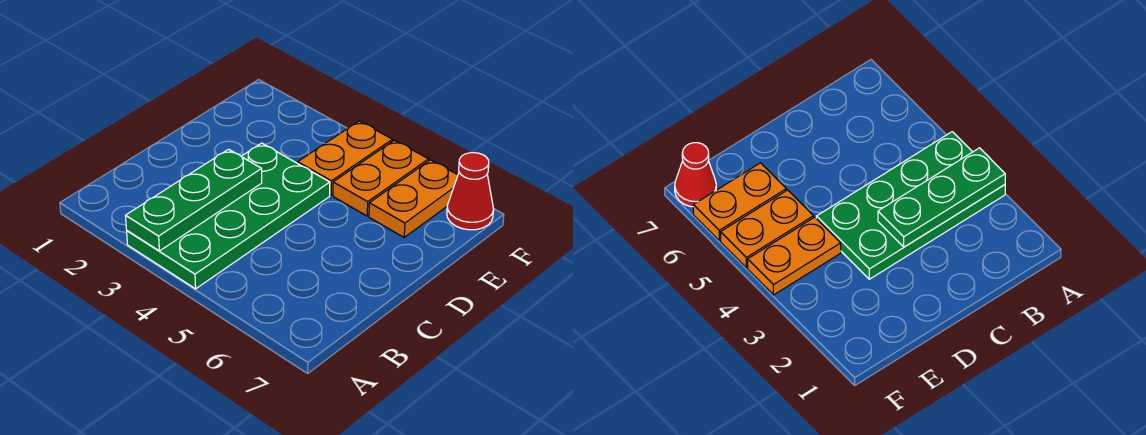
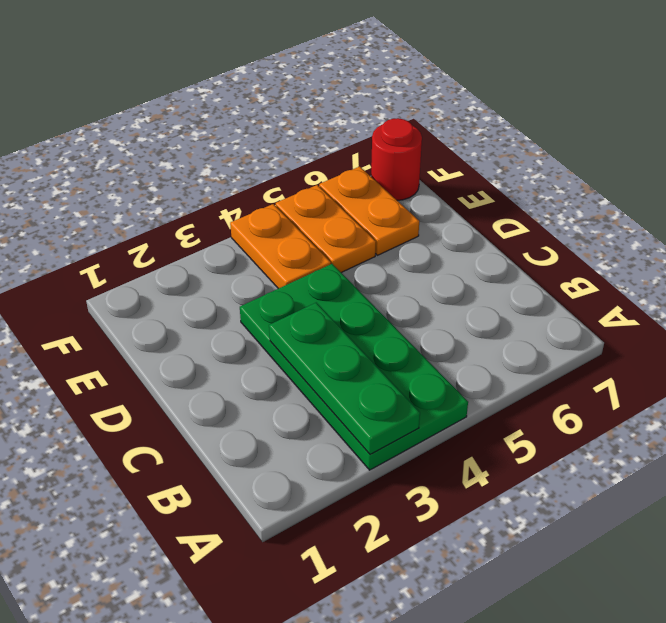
red cone F7 level 1 -> red round brick F7 level 1

